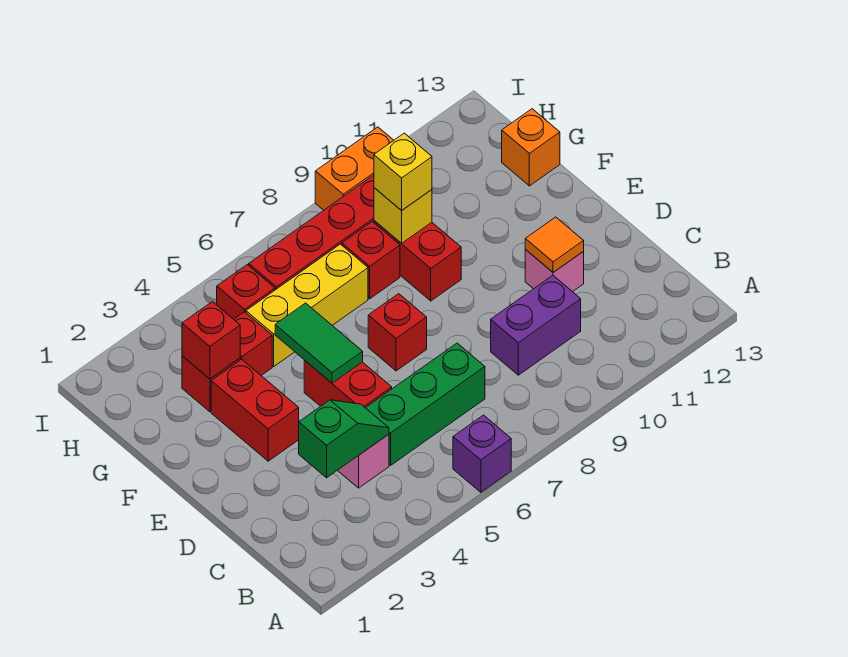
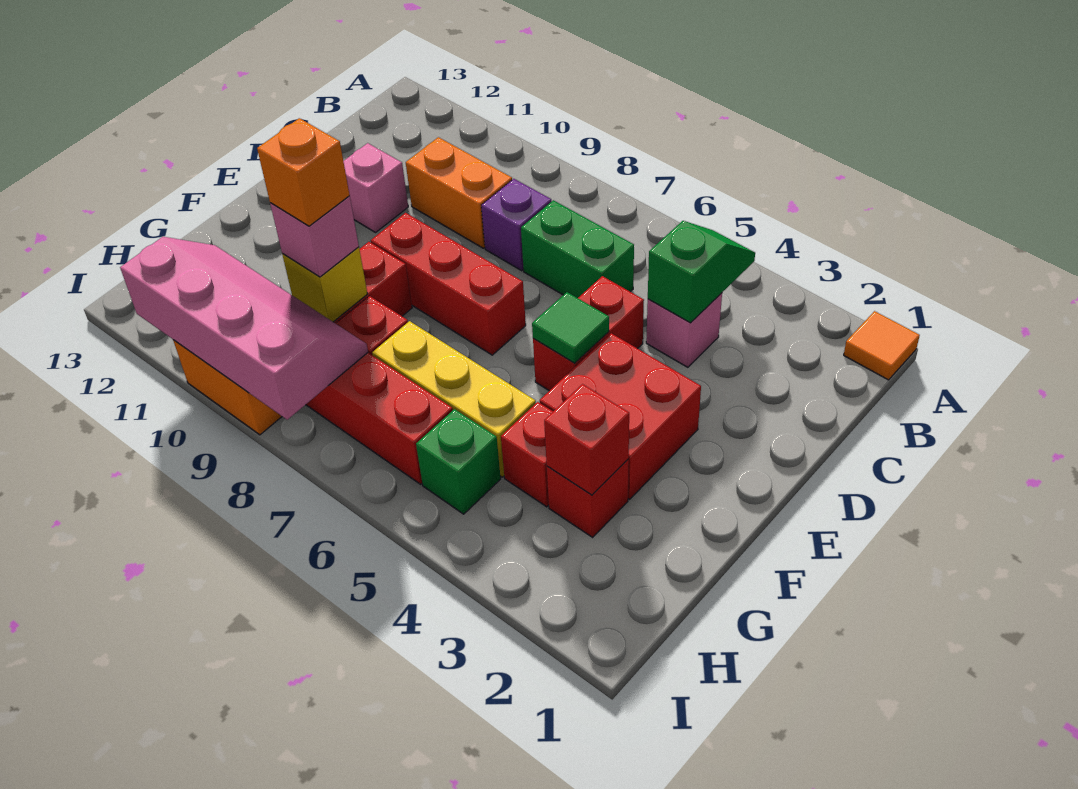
purple brick A6 level 1 -> purple brick C8 level 1
green slope C3:C4 level 2 top 3 -> green slope B4:C4 level 2 top C
green brick C5:C7 level 1 -> green brick C6:C7 level 1
purple brick C9:C10 level 1 -> orange brick C9:C10 level 1
orange tile D11 level 2 -> orange tile A1 level 1
red brick E3:F3 level 1 -> red brick E3:F4 level 1
green tile E5:F5 level 2 -> green tile E5 level 2
red brick E7 level 1 -> red brick E7:E9 level 1
yellow brick G9 level 3 -> pink brick G9 level 3
orange brick G13 level 1 -> orange brick G9 level 4
red brick H5 level 1 -> green brick H5 level 1
none -> pink slope H8:I11 level 2 top I

